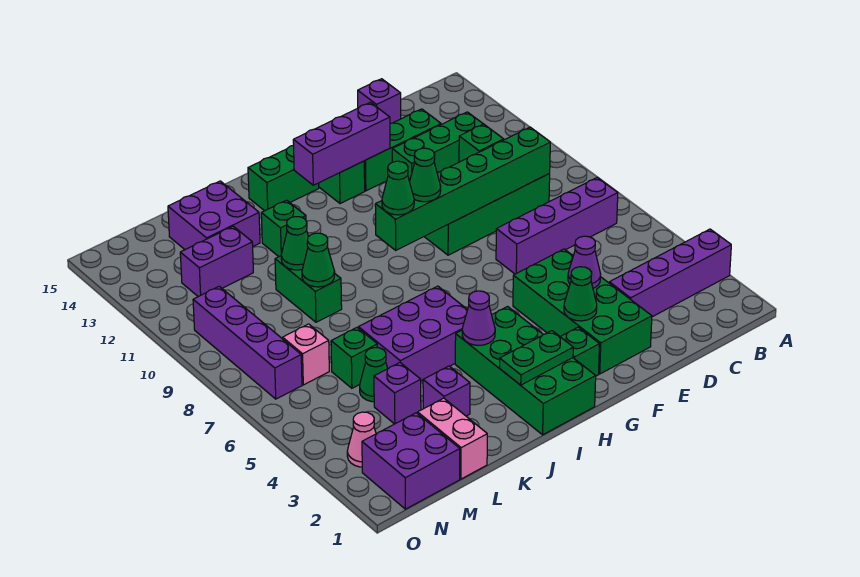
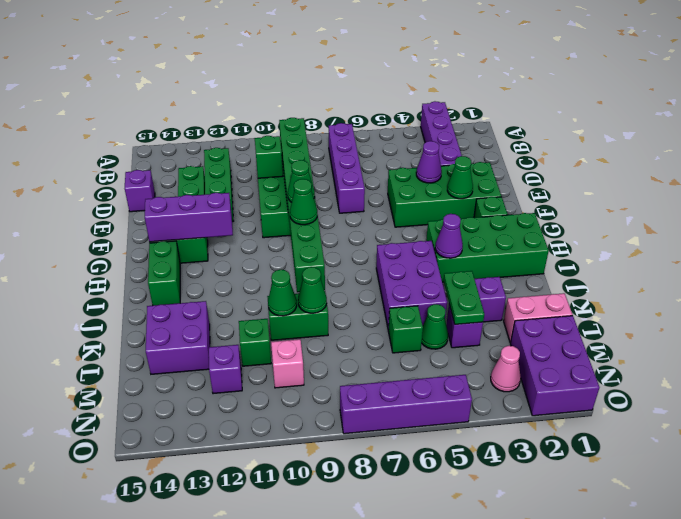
green brick C9:H9 level 2 -> green brick C9:J9 level 2
purple brick F13:H13 level 2 -> purple brick G12:G14 level 2
green plate H2:I2 level 2 -> green plate K4:L4 level 2
green brick J12 level 1 -> green brick L11 level 1
purple brick L12:M12 level 1 -> purple brick M12 level 1
purple brick M1:N2 level 1 -> purple brick M1:O2 level 1
pink brick M7 level 1 -> pink brick M10 level 1
purple brick N7:N10 level 1 -> purple brick O5:O8 level 1

